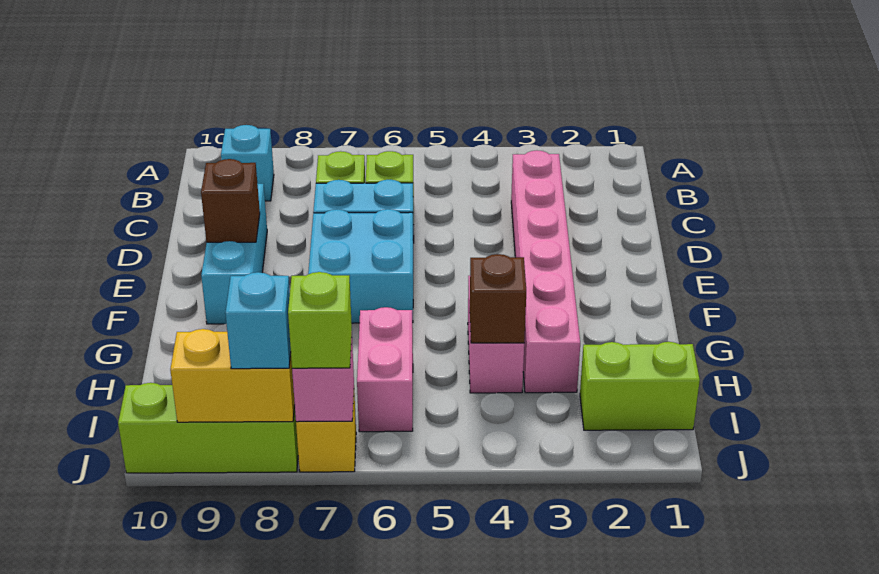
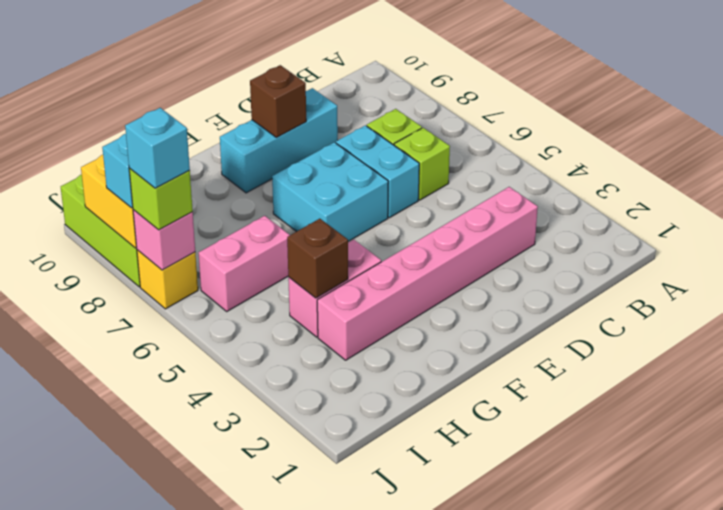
cyan brick B9 level 1 -> cyan brick J7 level 4
lime brick I1:I2 level 1 -> none

